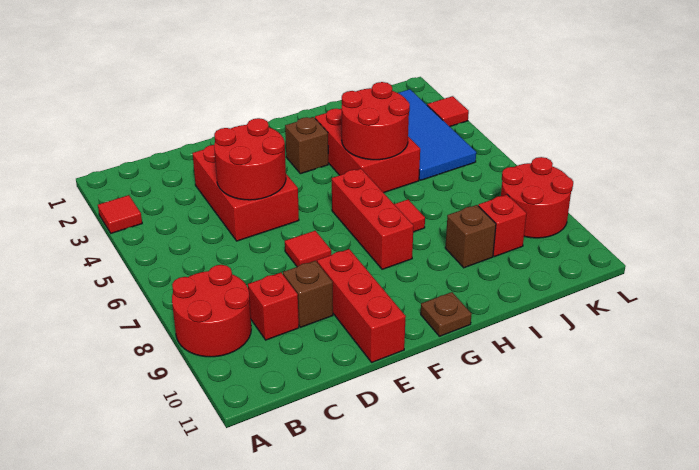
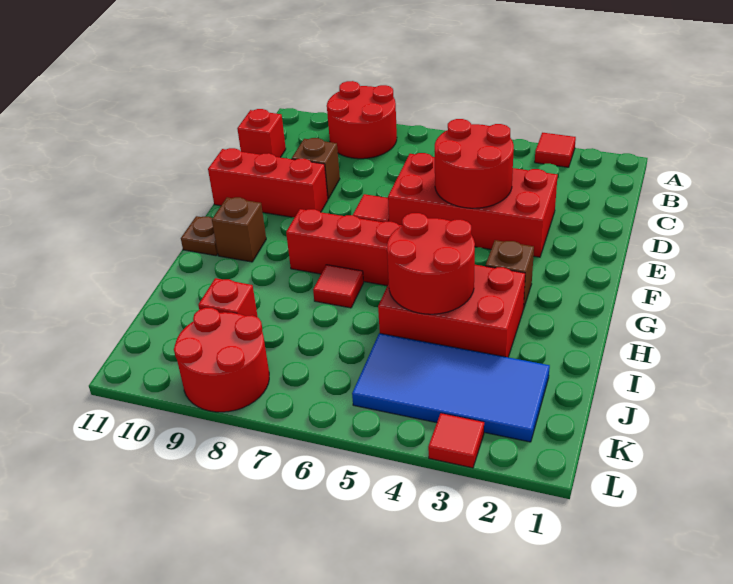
red brick C9 level 1 -> red brick C11 level 1
red brick D3:E5 level 1 -> red brick D3:E6 level 1
brown brick I9 level 1 -> brown brick G10 level 1

